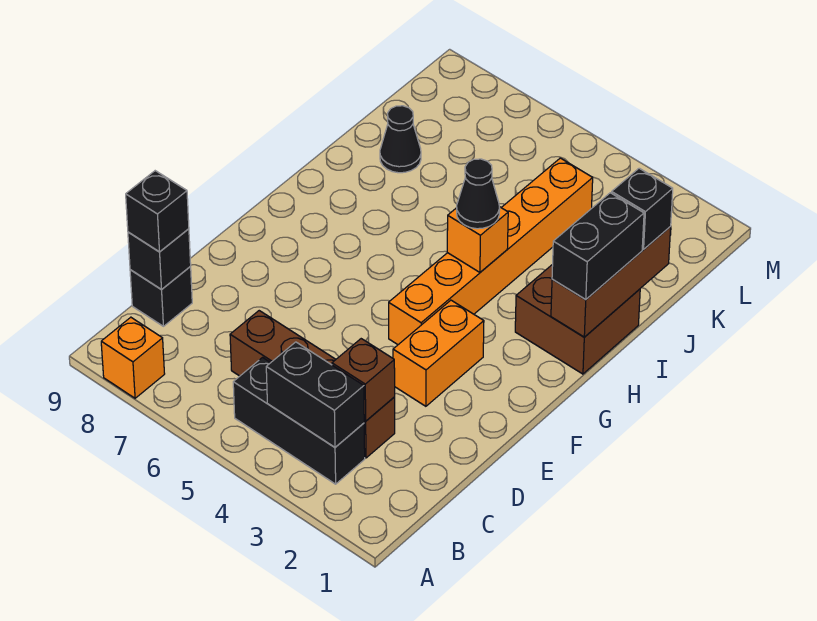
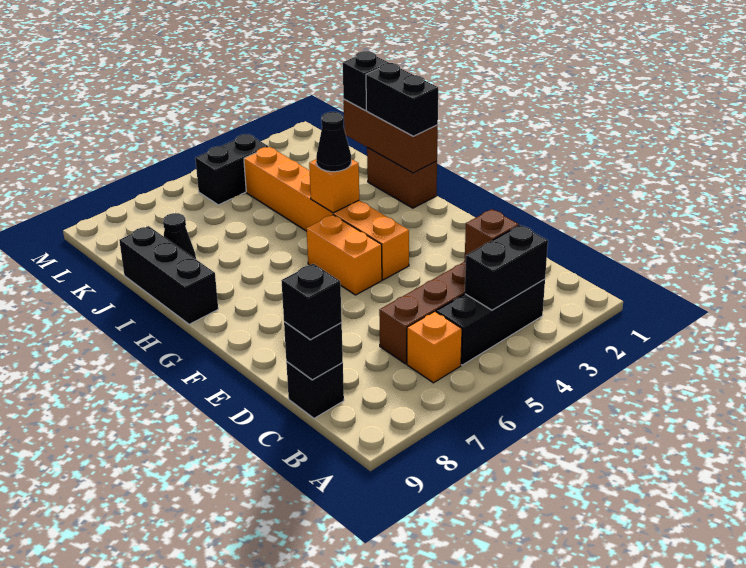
orange brick A8 level 1 -> orange brick B6 level 1
orange brick E3:F3 level 1 -> orange brick F5:G5 level 1
brown brick H1:I2 level 1 -> brown brick H1:I1 level 1
none -> black brick H9:J9 level 1
none -> black brick L4:L5 level 1

